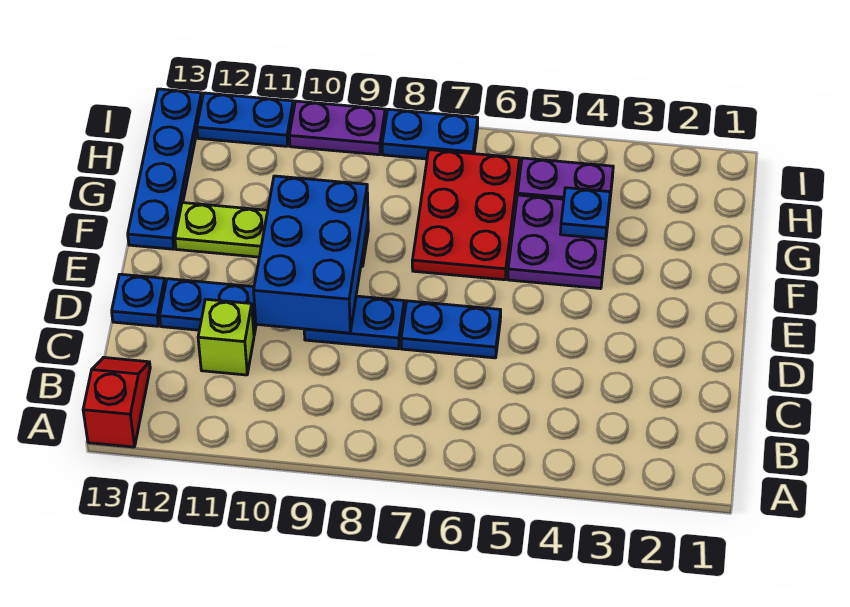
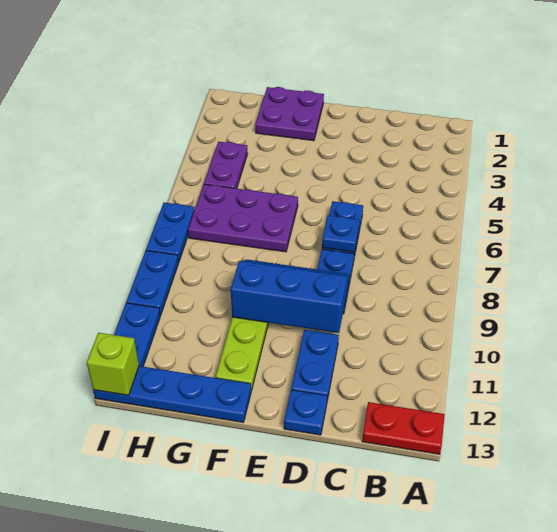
red slope A13:B13 level 1 top A -> red plate A13:B13 level 1
lime brick C11 level 1 -> lime brick I13 level 2
blue brick D9:F10 level 2 -> blue slope D9:F10 level 2 top 10
purple plate F4:G5 level 1 -> purple plate F1:G2 level 1
red plate F6:H7 level 1 -> purple plate F6:H7 level 1
blue plate G4 level 2 -> blue plate D7 level 2
purple plate I9:I10 level 1 -> blue plate I9:I10 level 1

